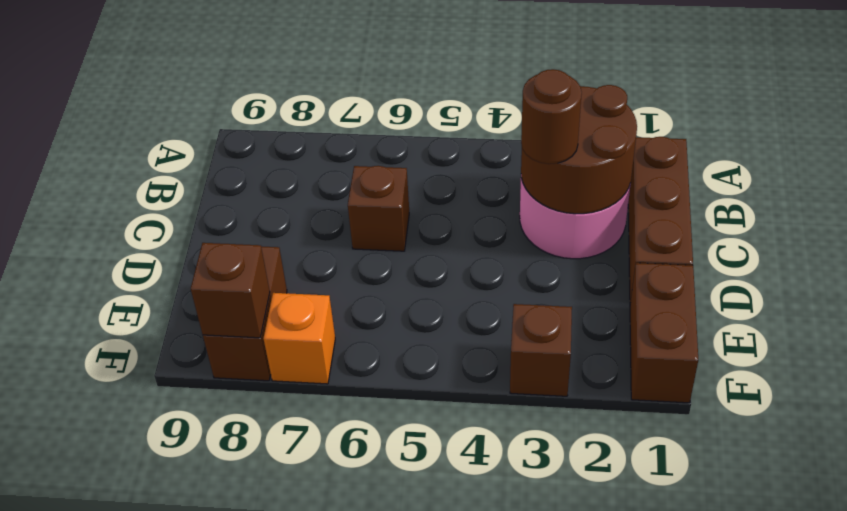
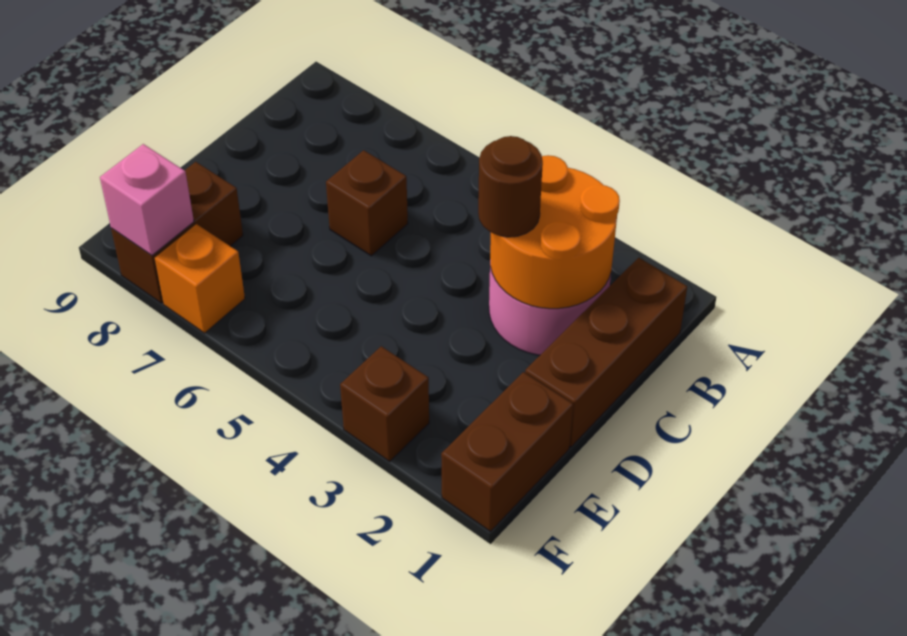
brown round brick B2:C3 level 2 -> orange round brick B2:C3 level 2
brown brick F8 level 2 -> pink brick F8 level 2

